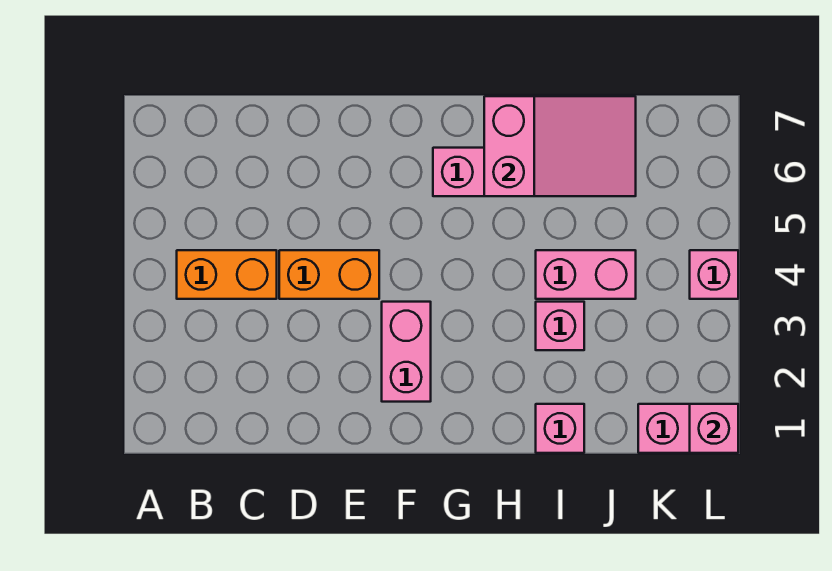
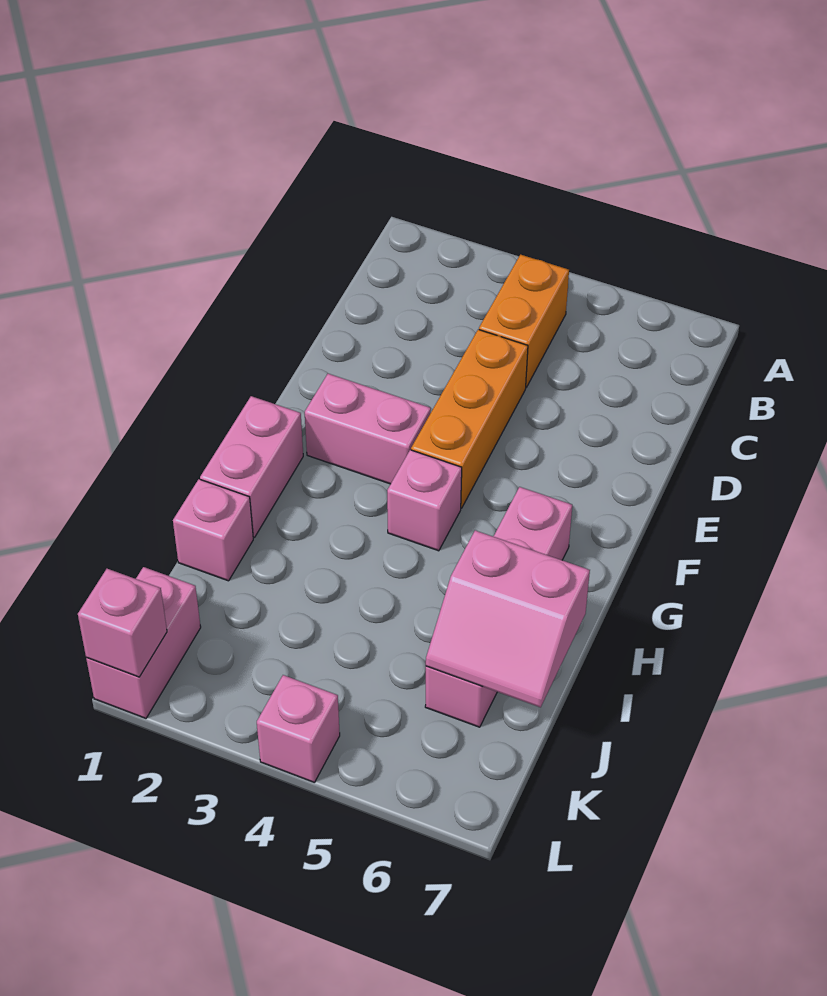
orange brick D4:E4 level 1 -> orange brick D4:F4 level 1
pink slope H6:J7 level 2 top H -> pink slope I6:J7 level 2 top I
pink brick I3 level 1 -> pink brick G4 level 1
pink brick I4:J4 level 1 -> pink brick G1:H1 level 1

